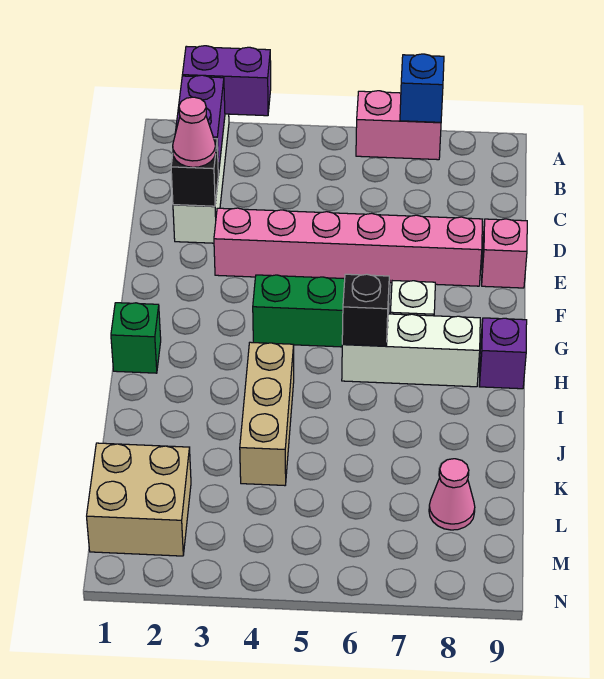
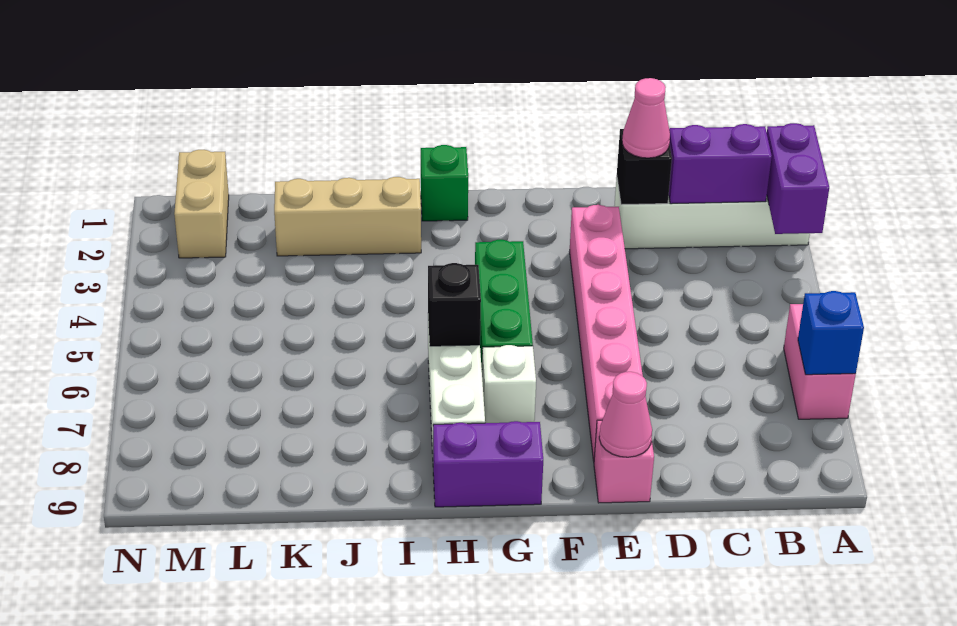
purple brick H9 level 1 -> purple brick G9:H9 level 1
tan brick I4:K4 level 1 -> tan brick I2:K2 level 1
tan brick L1:M2 level 1 -> tan brick M1:M2 level 1
pink cone L8 level 1 -> pink cone E9 level 2

